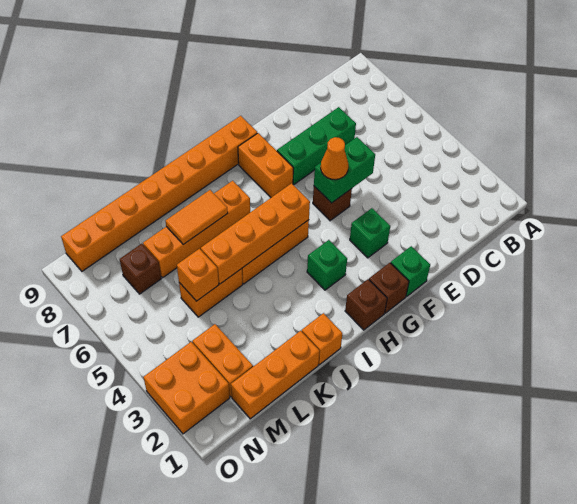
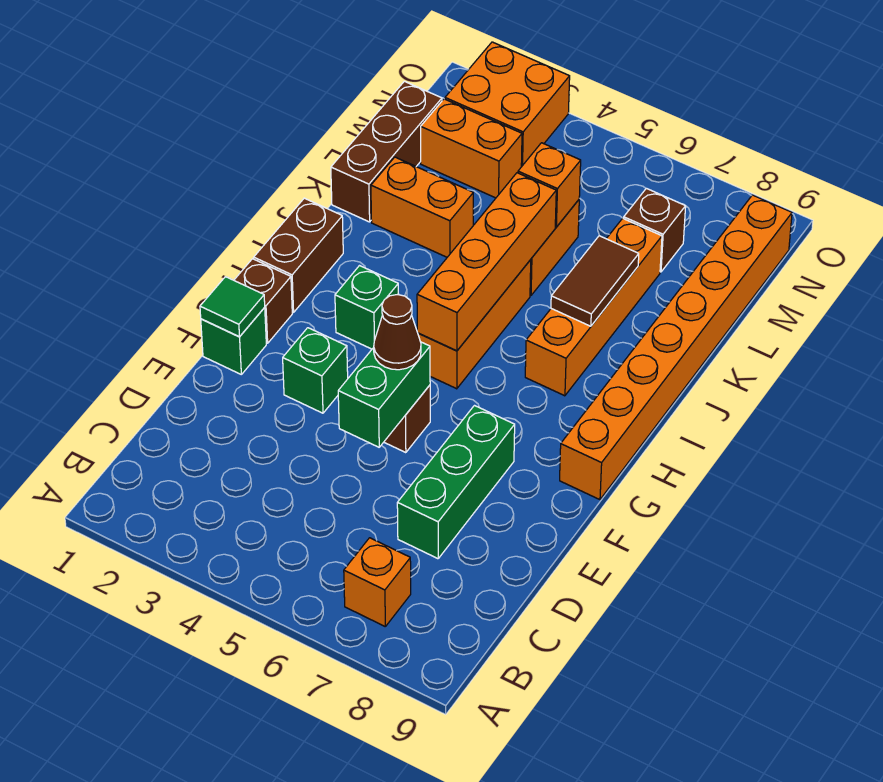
none -> green tile F1 level 2
orange cone F5 level 3 -> brown cone F5 level 3
orange brick G7:G8 level 1 -> orange brick K2:K3 level 1
brown brick H1 level 1 -> brown brick H1:I1 level 1
orange brick J1 level 1 -> orange brick B7 level 1
orange tile J7:K7 level 2 -> brown tile J7:K7 level 2
orange brick K1:M1 level 1 -> brown brick K1:M1 level 1

